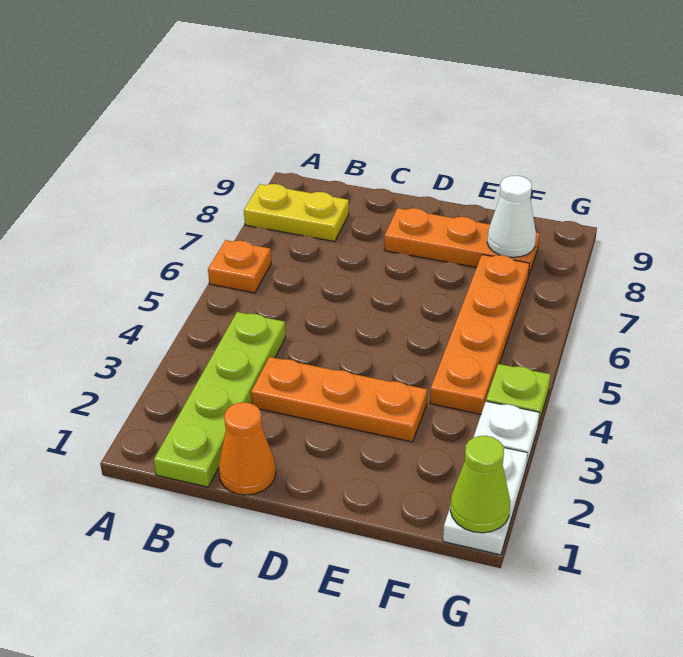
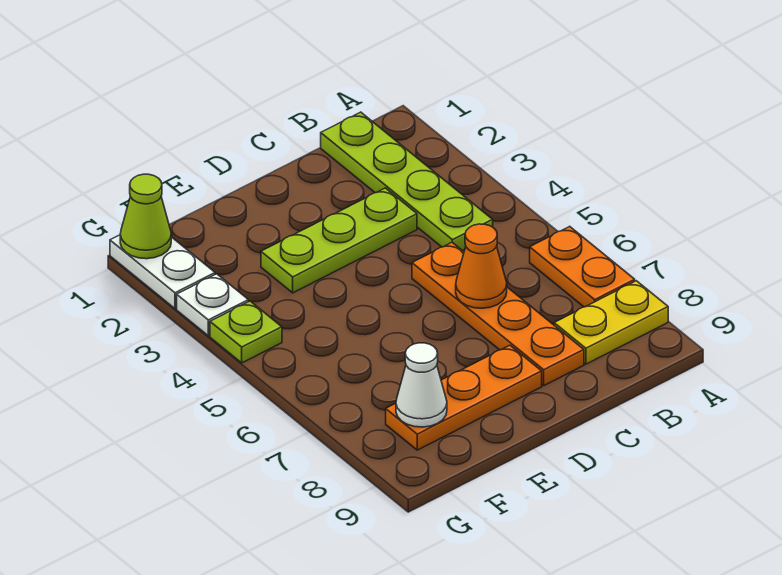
orange plate A6 level 1 -> orange plate A6:A7 level 1
orange cone C1 level 1 -> orange cone C6 level 2
orange plate C3:E3 level 1 -> lime plate C3:E3 level 1
orange plate F4:F7 level 1 -> orange plate C5:C8 level 1

